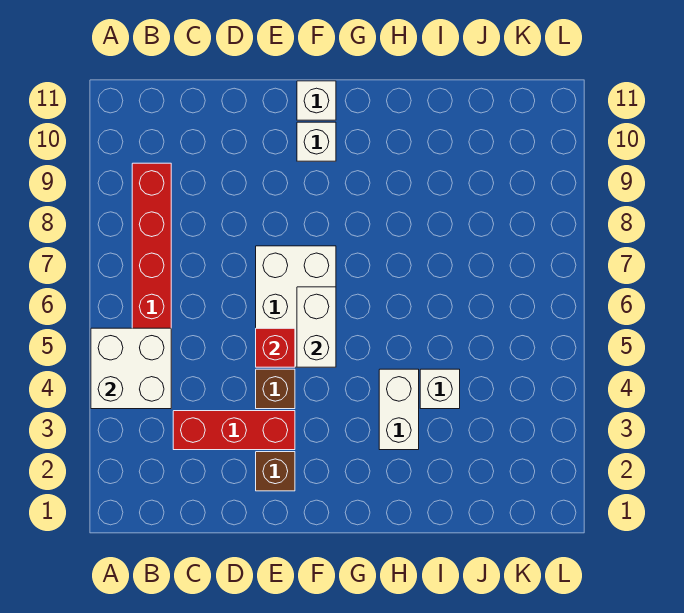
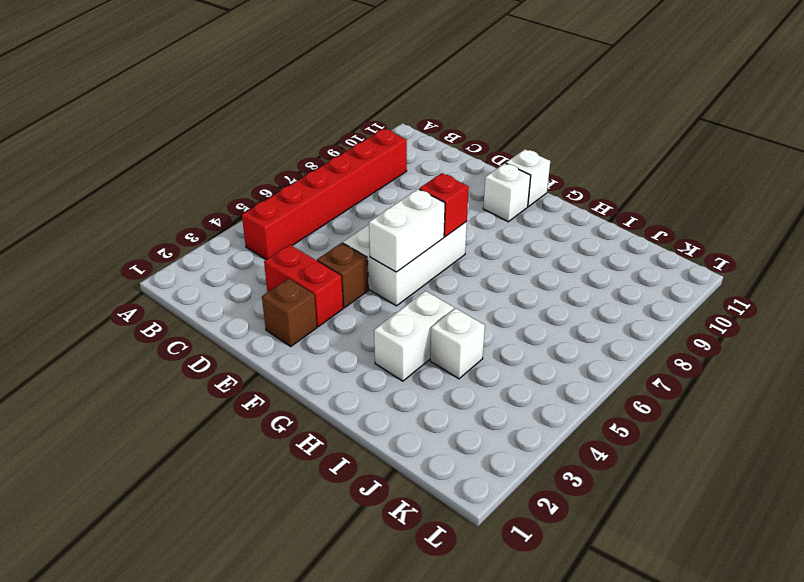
white brick A4:B5 level 2 -> none
red brick C3:E3 level 1 -> red brick D3:E3 level 1
red brick E5 level 2 -> red brick F7 level 2

